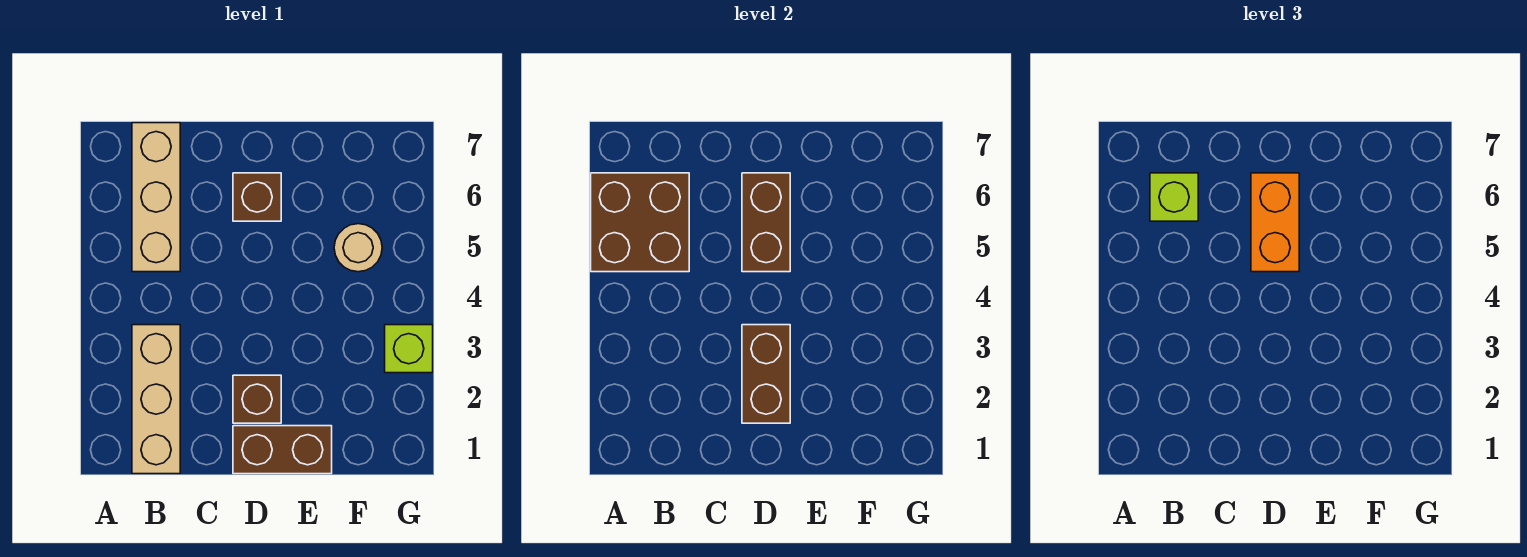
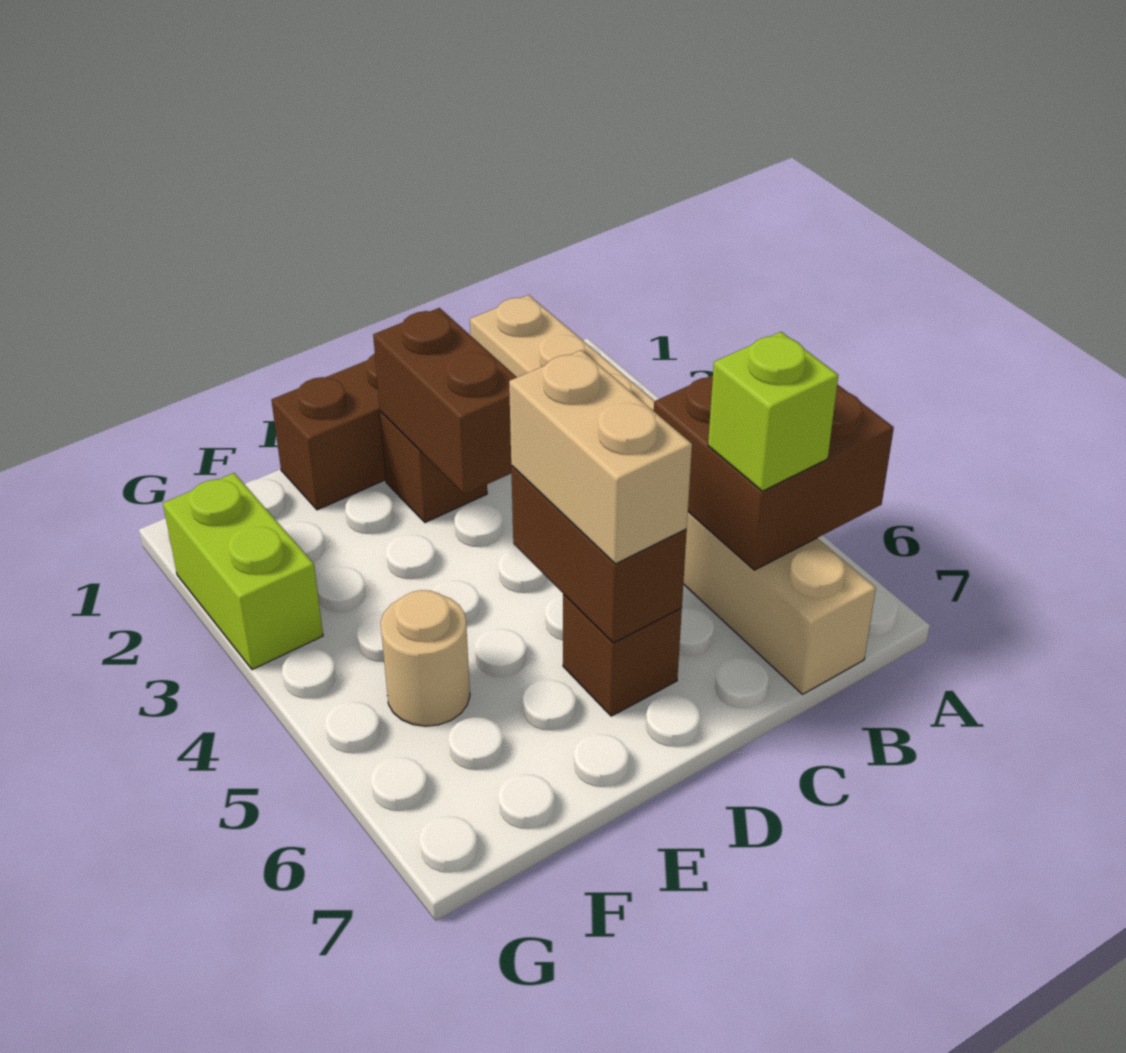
orange brick D5:D6 level 3 -> tan brick D5:D6 level 3
lime brick G3 level 1 -> lime brick G2:G3 level 1

